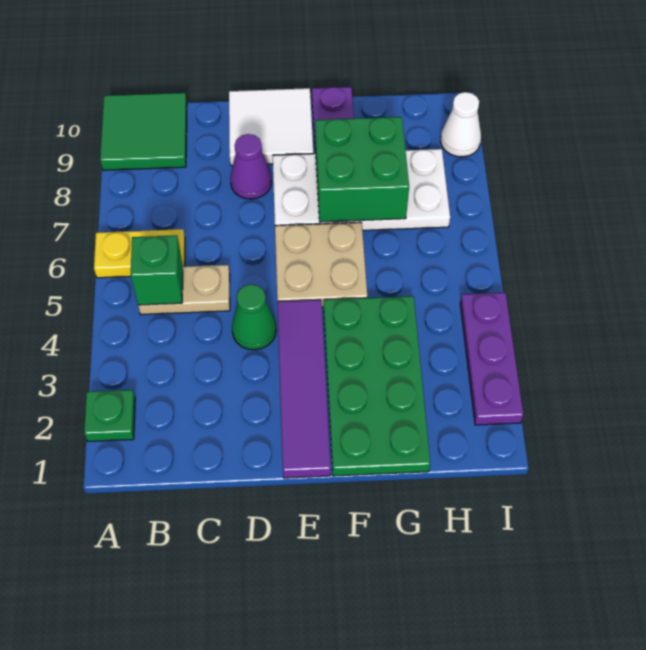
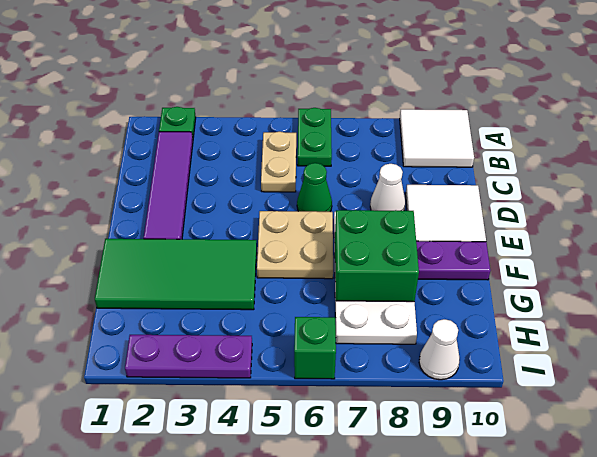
yellow plate A6:B6 level 1 -> green plate A6:B6 level 1
green tile A9:B10 level 1 -> white tile A9:B10 level 1
green brick B5 level 2 -> green brick I6 level 1
green cone D4 level 1 -> green cone D6 level 1
purple cone D8 level 1 -> white cone D8 level 1
purple tile E1:E4 level 1 -> purple tile B2:E2 level 1
green plate F1:G4 level 1 -> green tile F1:G4 level 1

